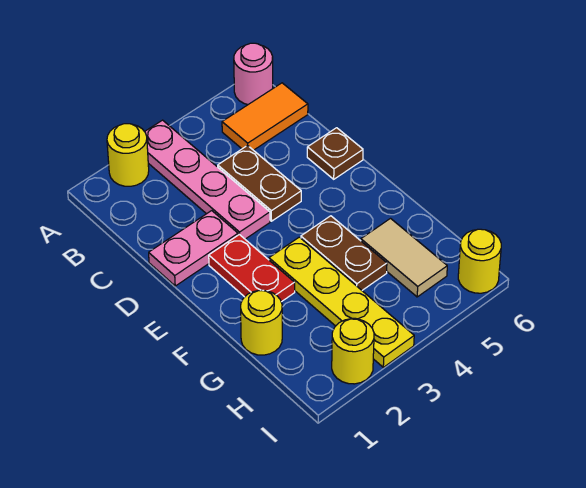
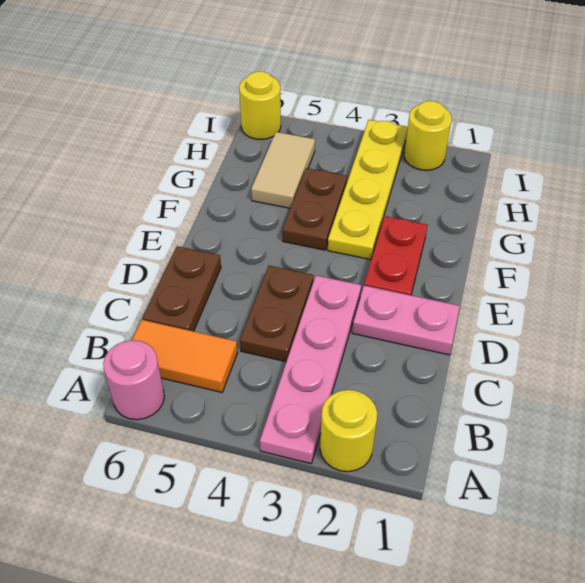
brown plate D6 level 1 -> brown plate C6:D6 level 1
yellow round brick G1 level 1 -> none

